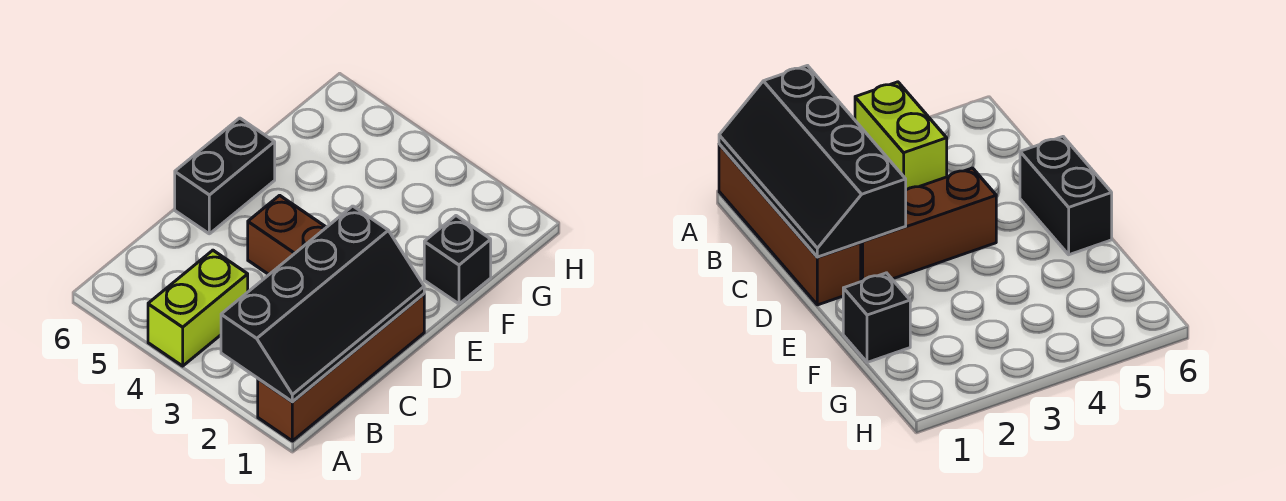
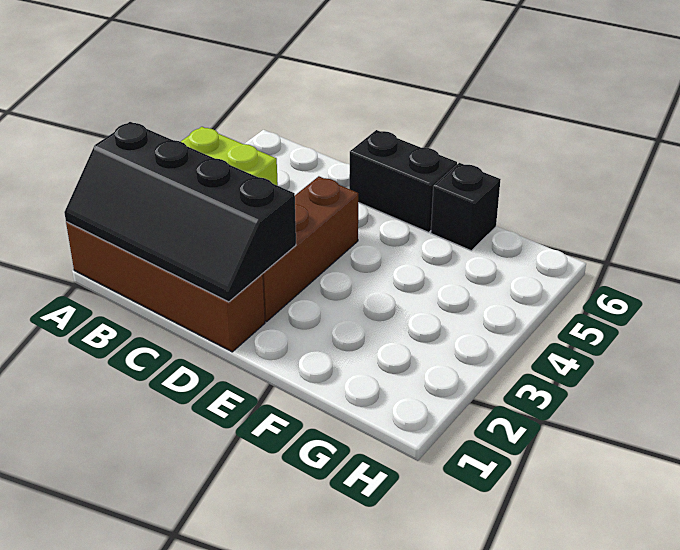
black brick F1 level 1 -> black brick F6 level 1

